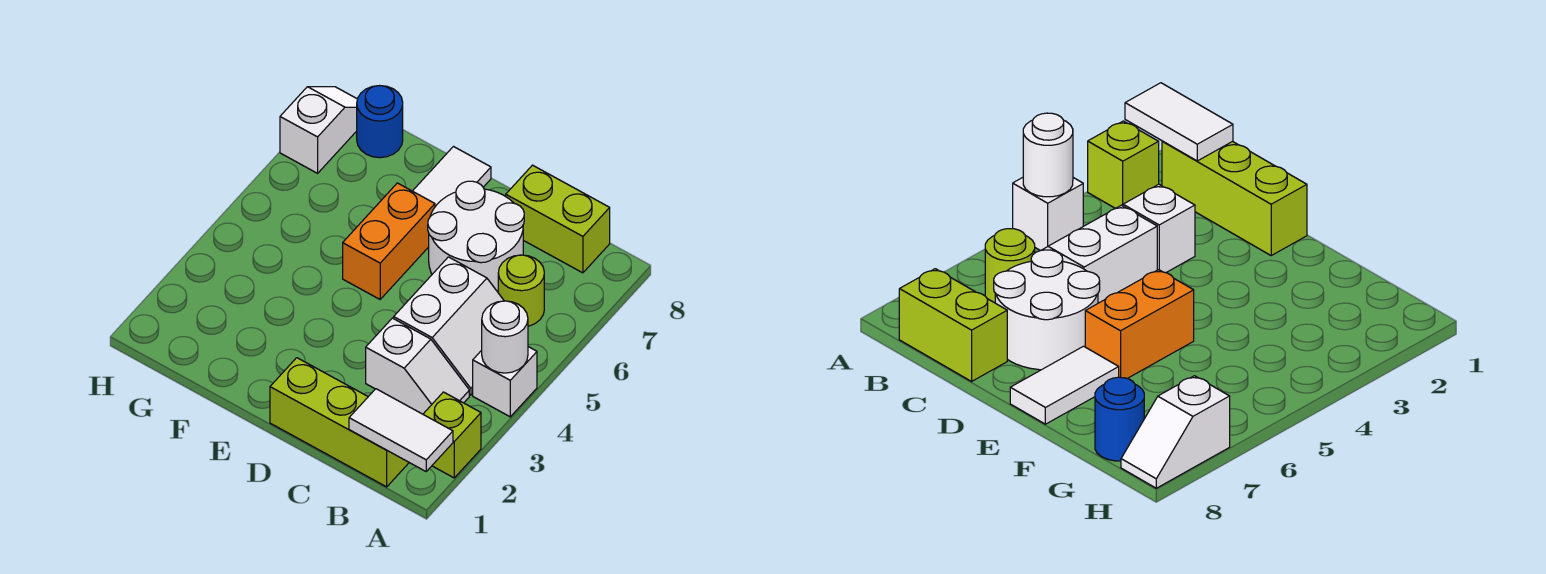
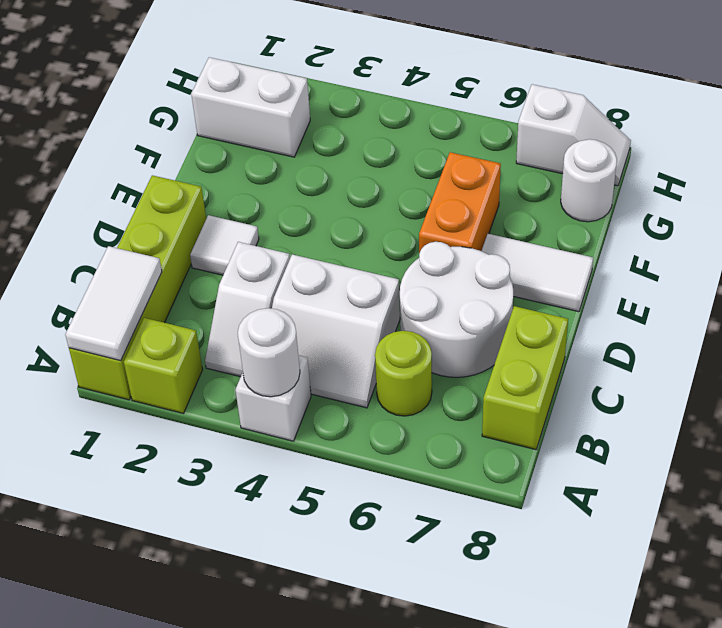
lime brick B1:D1 level 1 -> lime brick A1:D1 level 1
none -> white tile D2 level 1
orange brick E5:E6 level 1 -> orange brick E6:F6 level 1
none -> white brick G1:G2 level 1
blue round brick G8 level 1 -> white round brick G8 level 1

